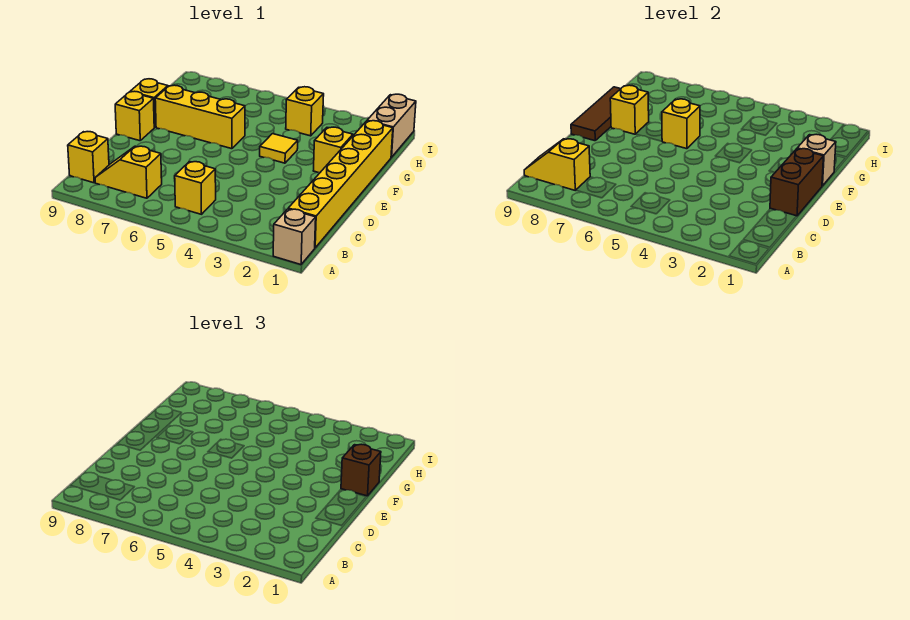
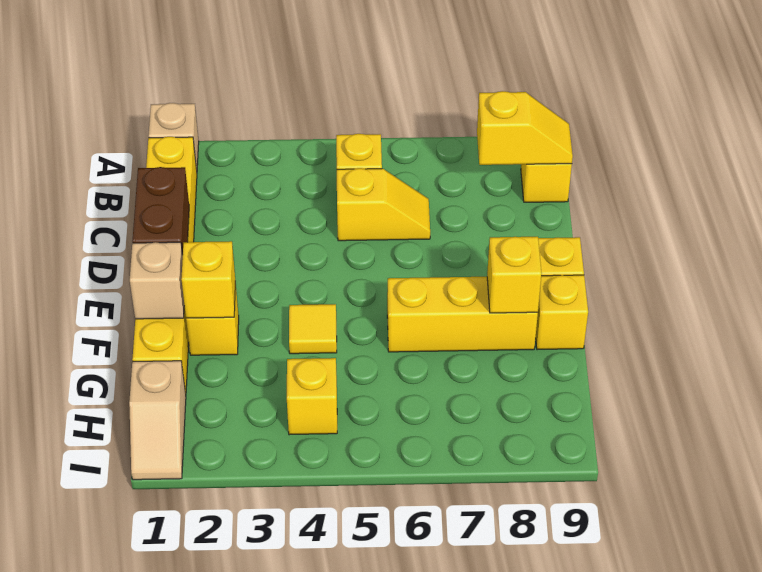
yellow slope B7:B8 level 1 top 7 -> yellow slope C5:C6 level 1 top 5
brown tile E9:G9 level 2 -> none
brown brick F1 level 3 -> none
yellow brick F6 level 2 -> yellow brick F2 level 2
tan brick H1:I1 level 1 -> tan slope H1:I1 level 1 top H

